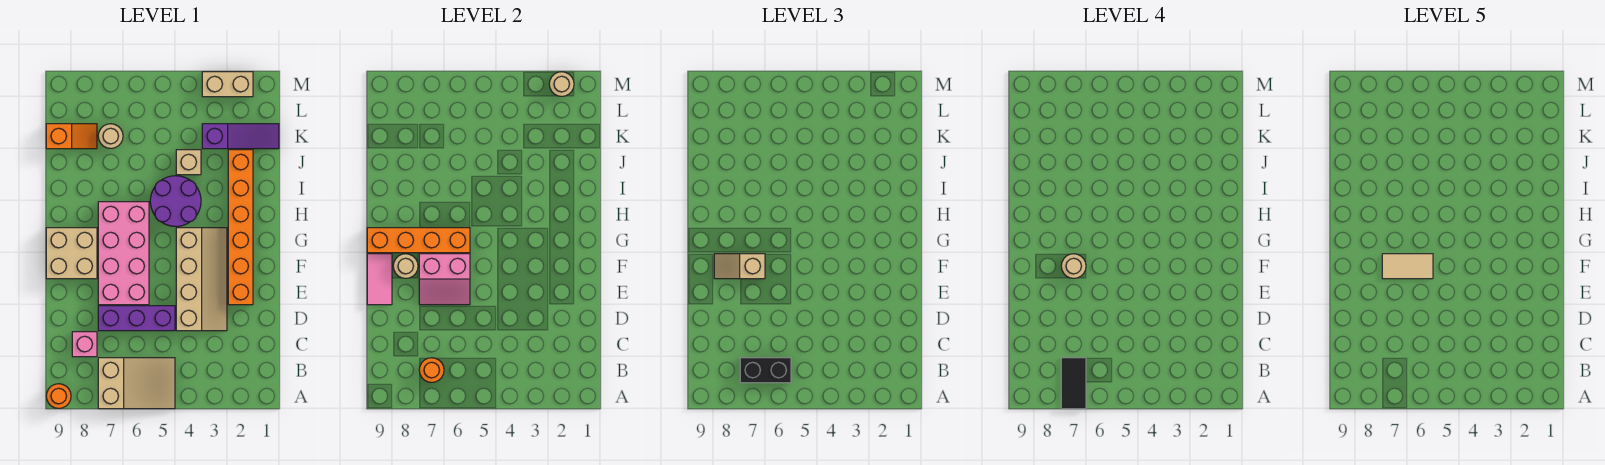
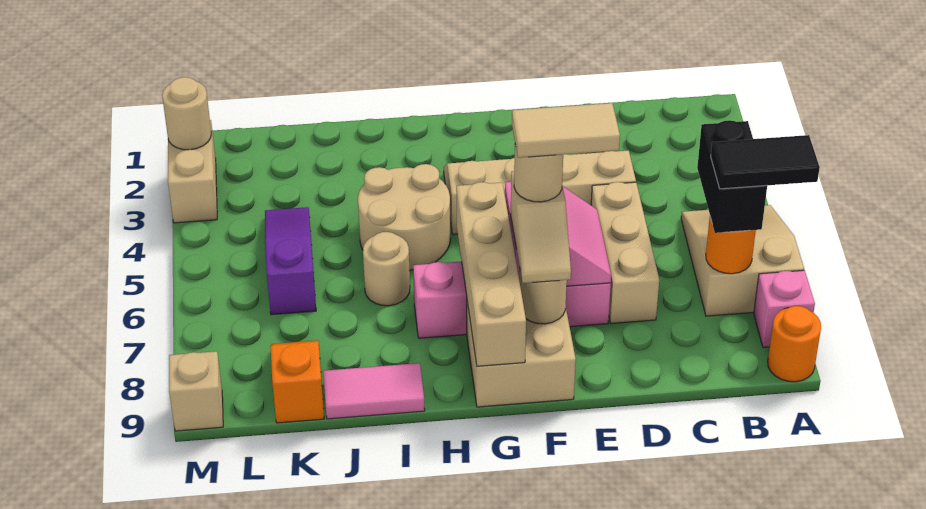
pink brick C8 level 1 -> pink brick A8 level 1
purple brick D5:D7 level 1 -> tan brick D5:D7 level 1
orange brick E2:J2 level 1 -> none
pink brick E6:H7 level 1 -> pink brick E7:H7 level 1
pink tile E9:F9 level 2 -> pink tile I9:J9 level 1
tan tile F6:F7 level 5 -> tan tile E7:F7 level 5
orange brick G6:G9 level 2 -> tan brick G6:G9 level 2
purple round brick H4:I5 level 1 -> tan round brick H4:I5 level 1
tan brick J4 level 1 -> tan brick M9 level 1
purple slope K1:K3 level 1 top 3 -> purple slope K4:K6 level 1 top 6
tan round brick K7 level 1 -> tan round brick I6 level 1

